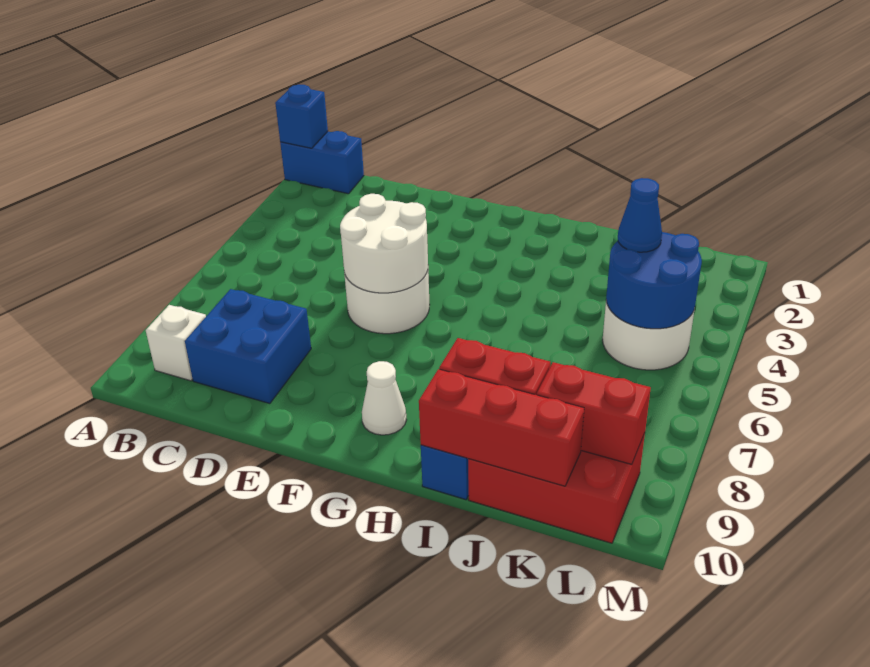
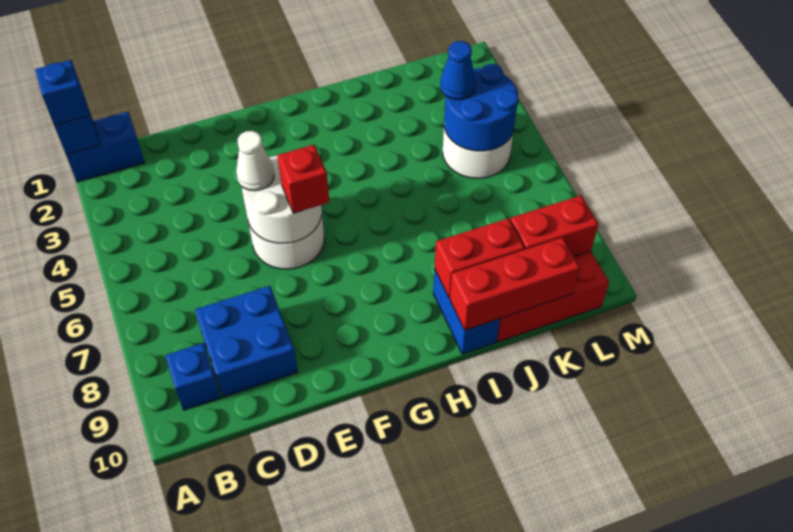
none -> blue brick A1 level 3
white brick B9 level 1 -> blue brick B9 level 1
none -> red brick F6 level 3
white cone G9 level 1 -> white cone E5 level 3

